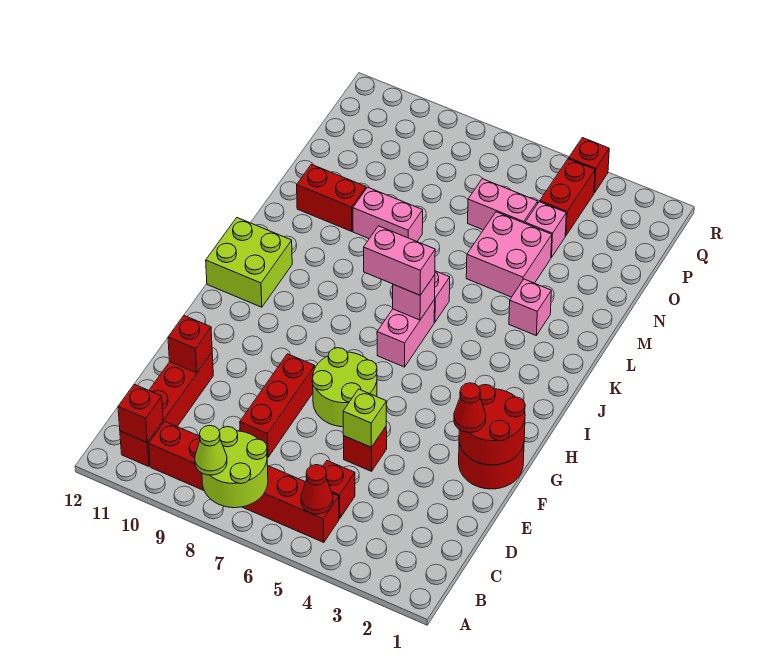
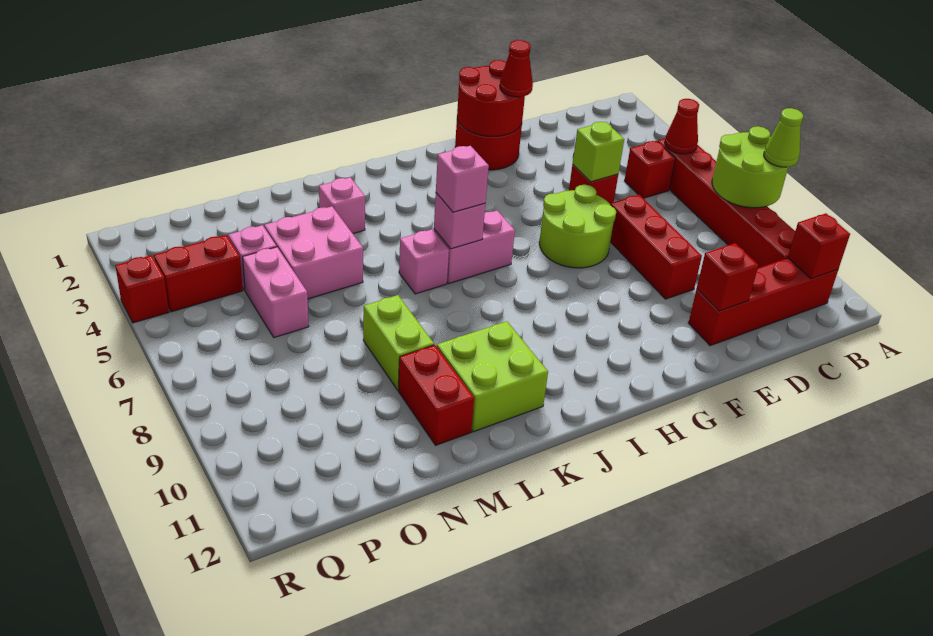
red brick D8:F8 level 1 -> red brick E7:E9 level 1
lime brick I11:J12 level 1 -> lime brick K10:L11 level 1
pink brick J6:J7 level 3 -> pink brick J6 level 3
pink brick M8:M9 level 1 -> lime brick M8:M9 level 1

